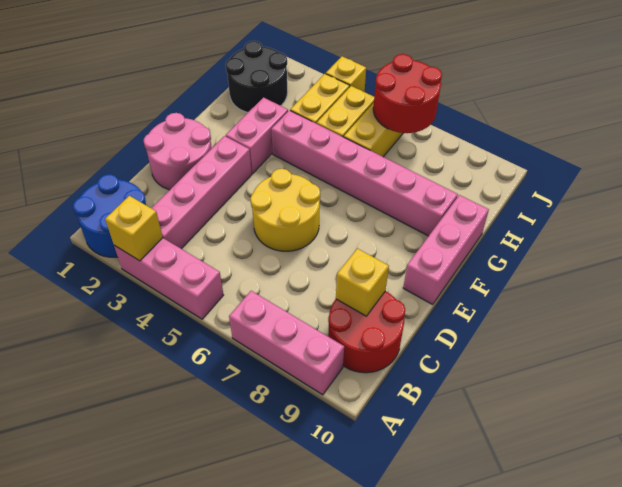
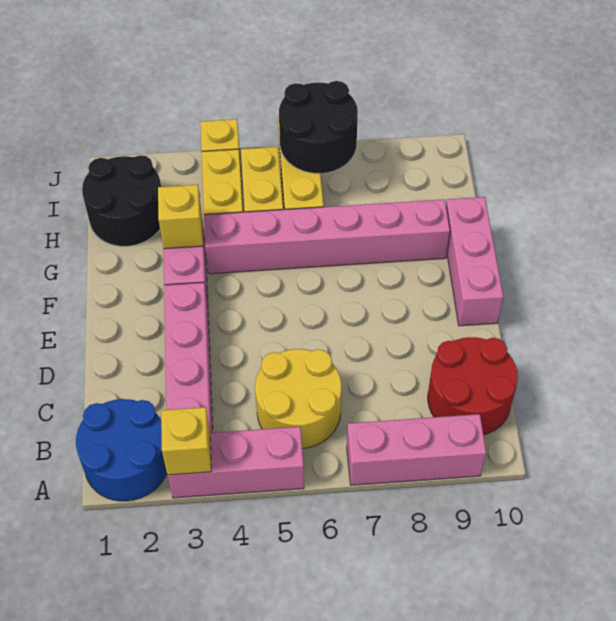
yellow brick C9 level 2 -> yellow brick G3 level 2
pink round brick D1:E2 level 1 -> none
yellow round brick D5:E6 level 1 -> yellow round brick B5:C6 level 1
red round brick I6:J7 level 2 -> black round brick I6:J7 level 2

